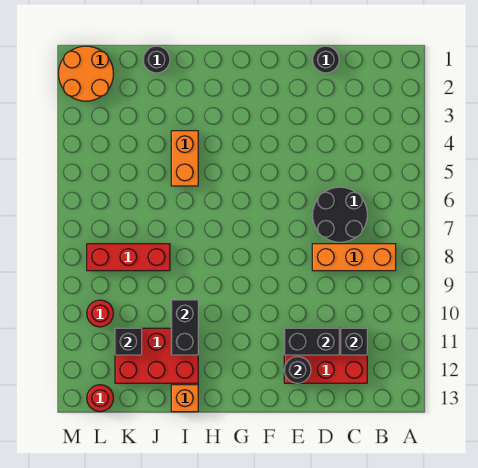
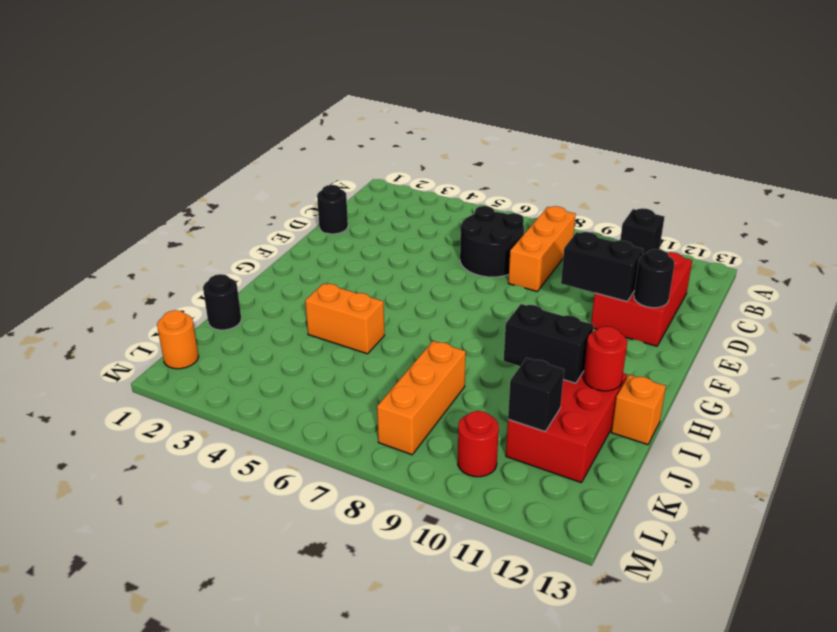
black brick D11:E11 level 2 -> black brick E10:E11 level 2
red brick J8:L8 level 1 -> orange brick J8:L8 level 1
orange round brick L1:M2 level 1 -> orange round brick L1 level 1
red round brick L13 level 1 -> red round brick I12 level 2

